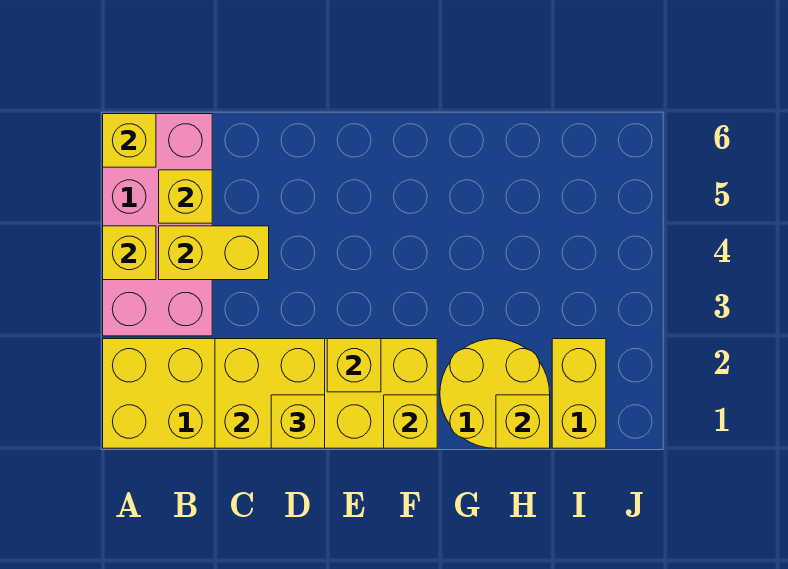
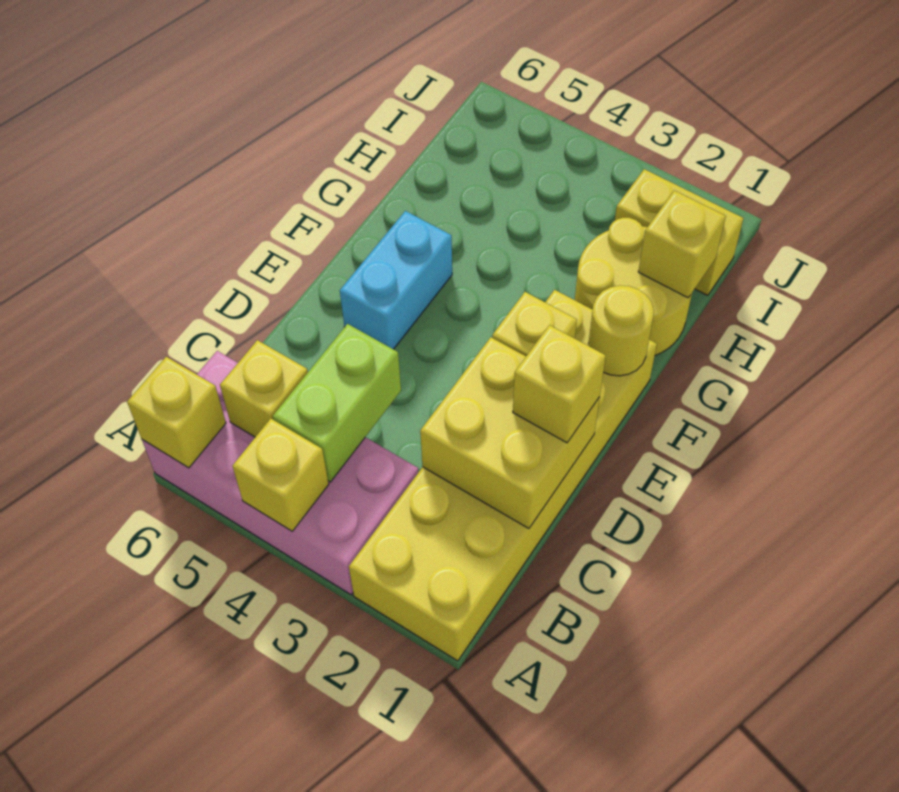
yellow brick B4:C4 level 2 -> lime brick B4:C4 level 2
none -> cyan brick E5:F5 level 1
yellow brick F1 level 2 -> yellow round brick F1 level 2

